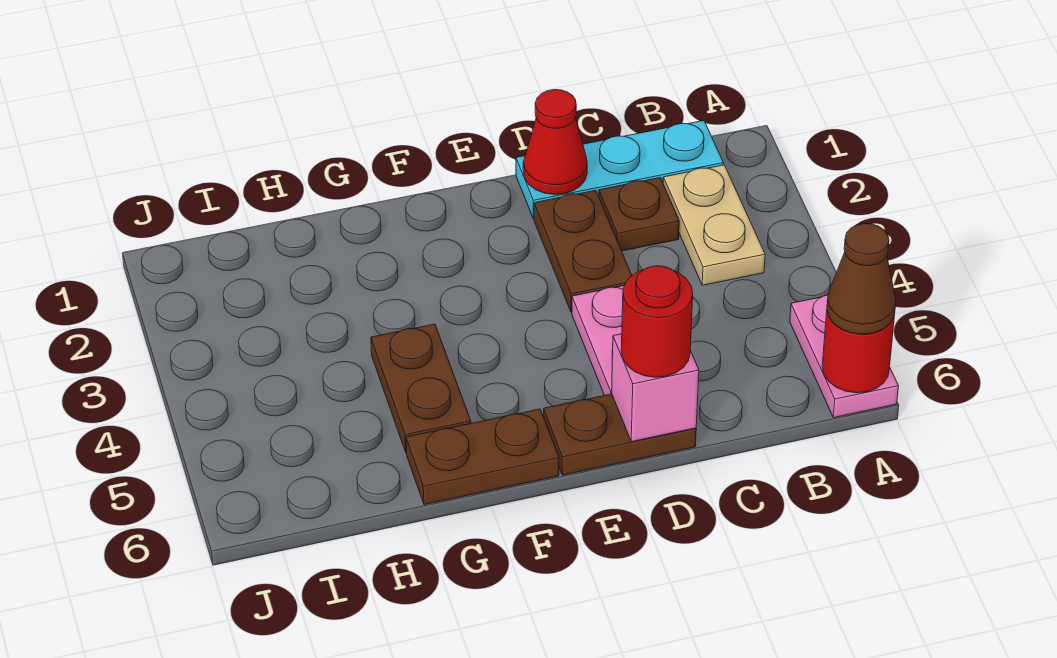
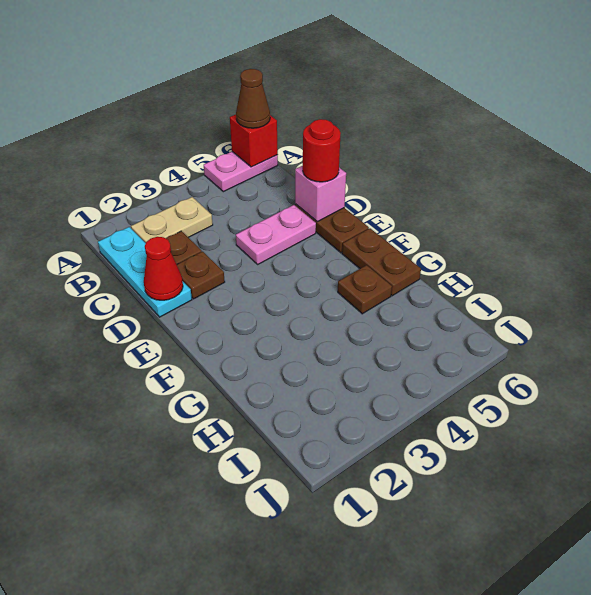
red round brick A6 level 2 -> red brick A6 level 2
brown plate D2:D3 level 1 -> brown plate D2 level 1
brown plate G4:G5 level 1 -> brown plate G5 level 1

